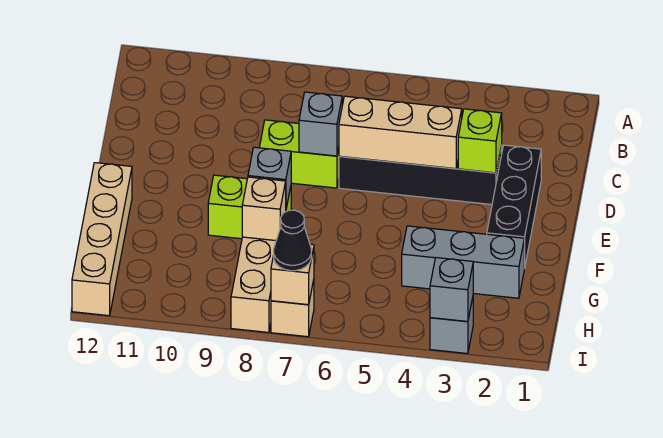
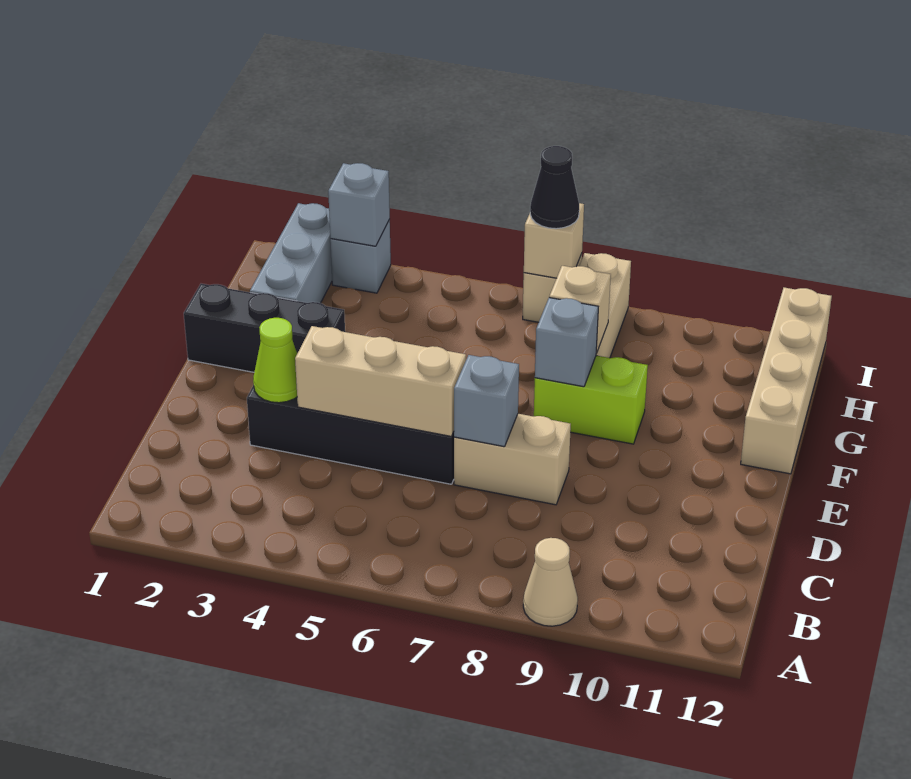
none -> tan cone A9 level 1
black brick D2:F2 level 1 -> black brick F1:F3 level 1
lime brick D3 level 2 -> lime cone D3 level 2
lime brick D7:D8 level 1 -> tan brick D7:D8 level 1
grey brick G2:G4 level 1 -> grey brick G2:I2 level 1

